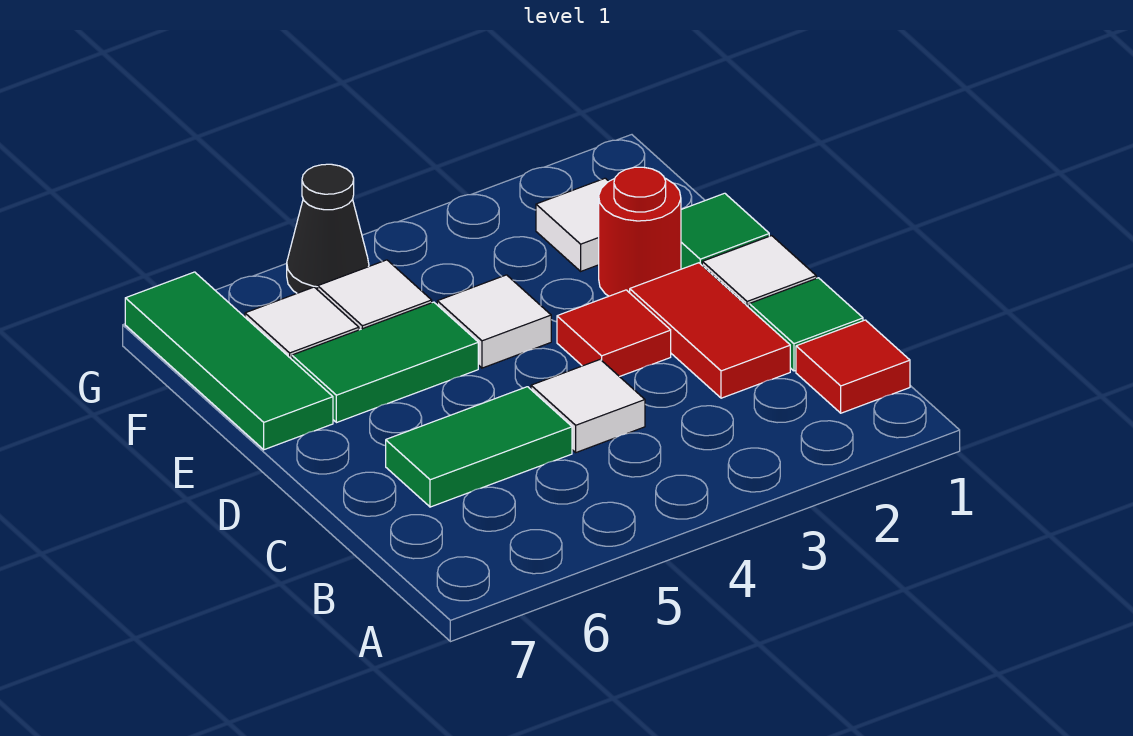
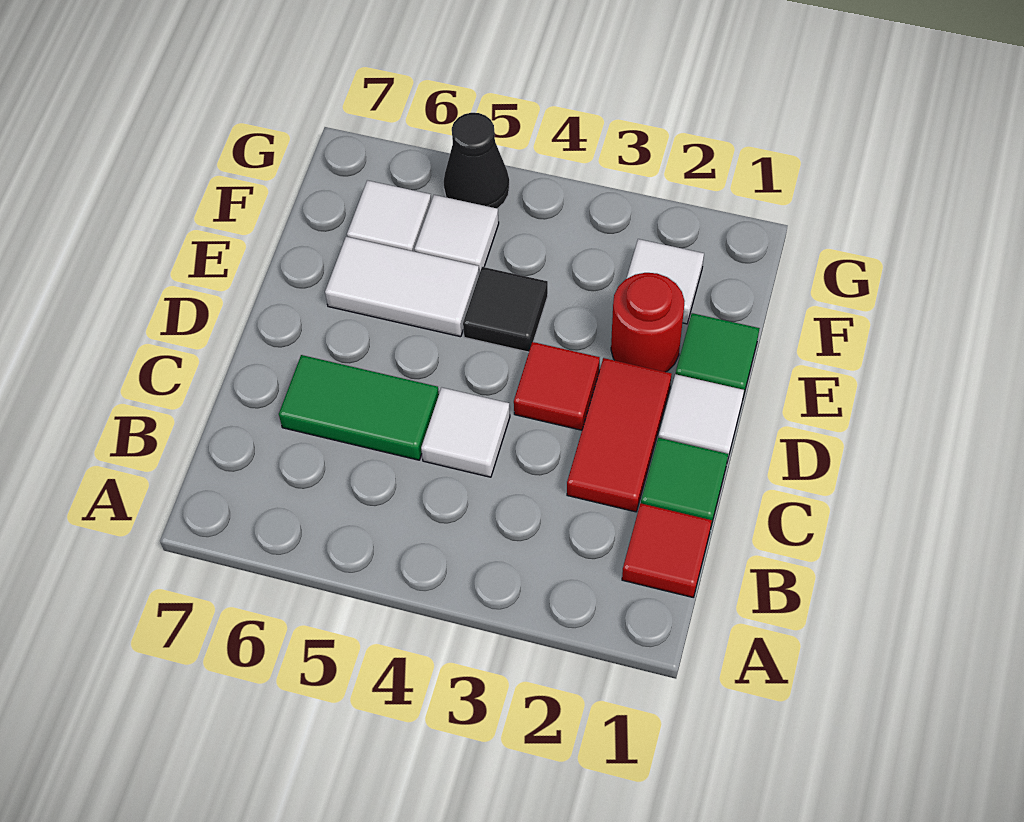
white tile E4 level 1 -> black tile E4 level 1
green tile E5:E6 level 1 -> white tile E5:E6 level 1
green tile E7:G7 level 1 -> none

